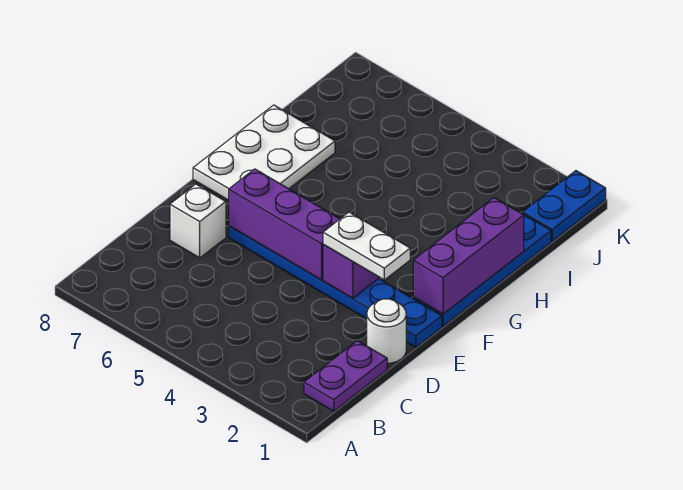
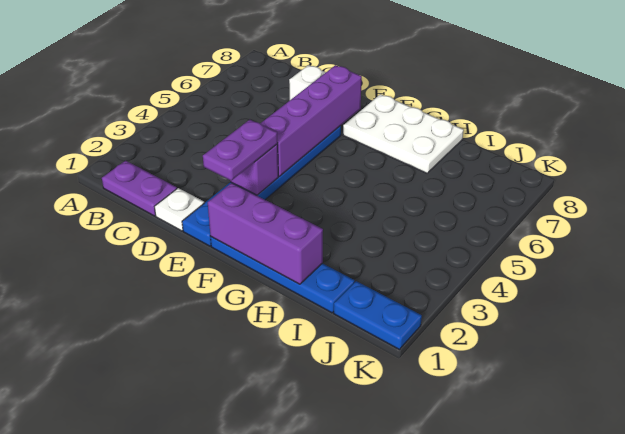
white round brick D1 level 1 -> white plate D1 level 1
white plate E2:E3 level 3 -> purple plate E2:E3 level 3
purple brick E4:E6 level 2 -> purple brick E4:E7 level 2

